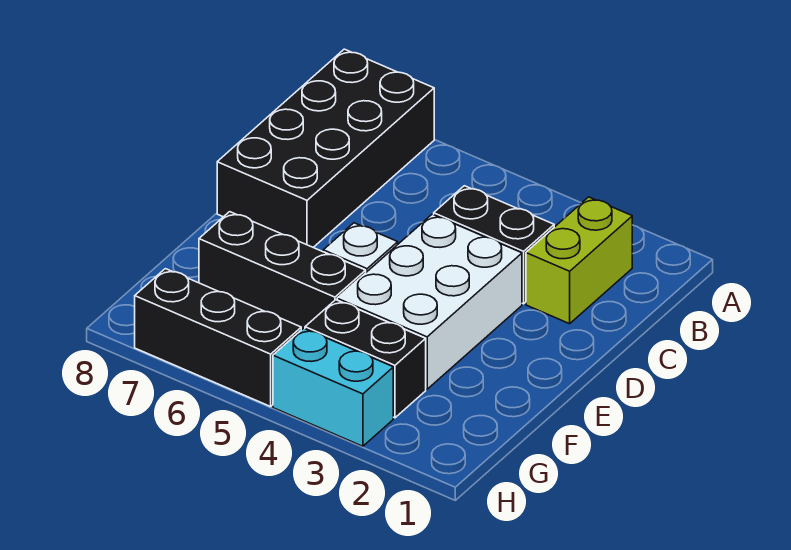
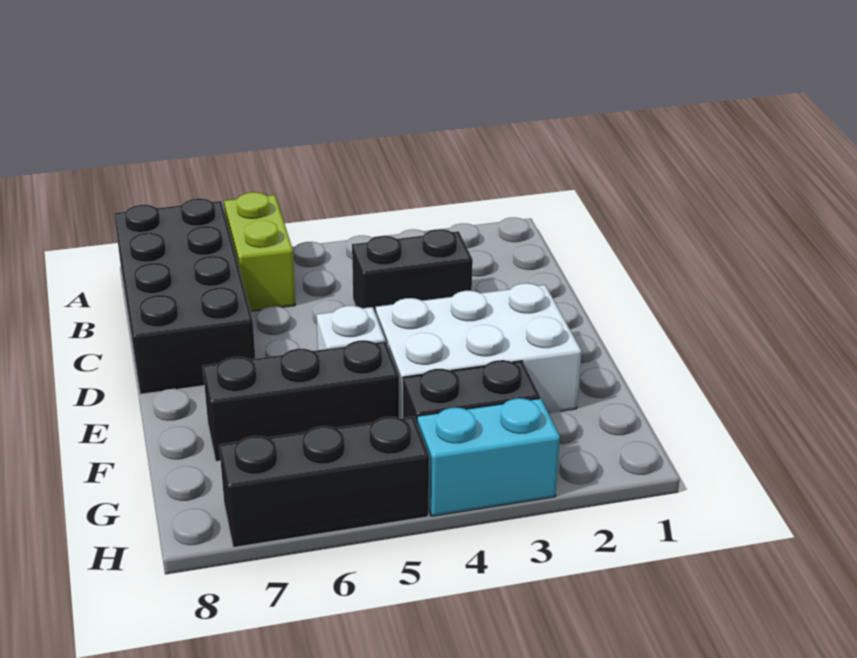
lime brick B2:C2 level 1 -> lime brick A6:B6 level 1
white brick D3:F4 level 1 -> white brick E2:F4 level 1

